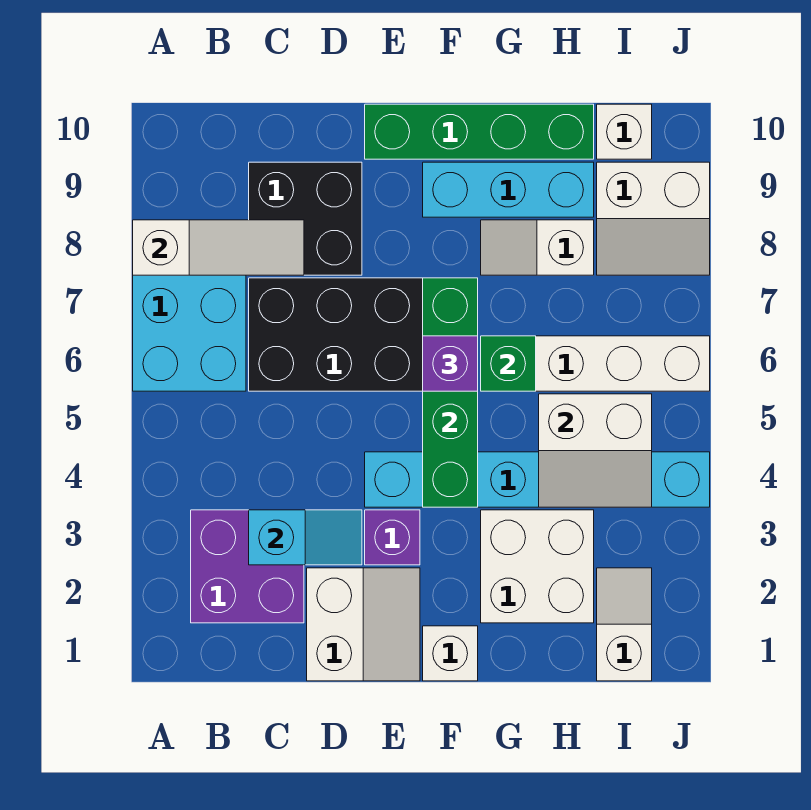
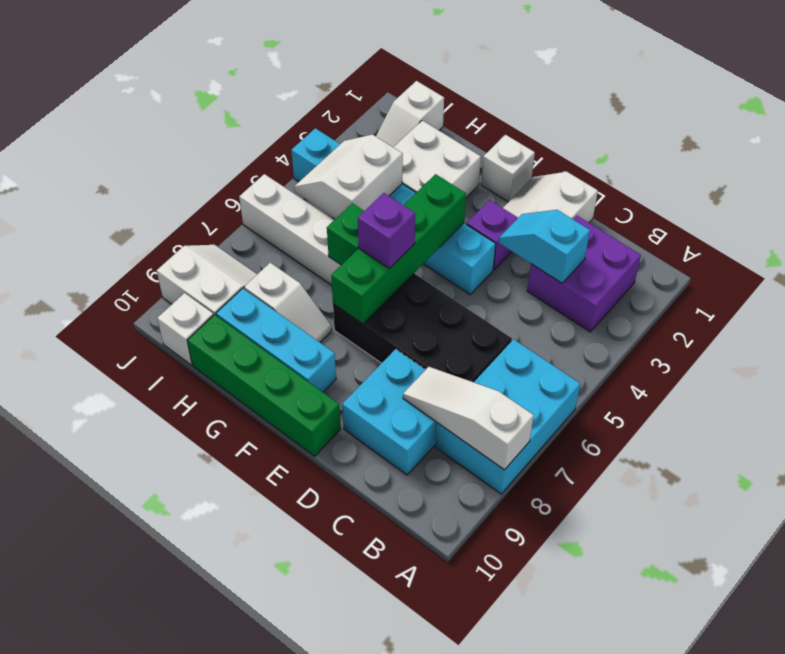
black brick C8:D9 level 1 -> cyan brick C8:D9 level 1
white slope H4:I5 level 2 top 5 -> white slope H4:I5 level 2 top H

